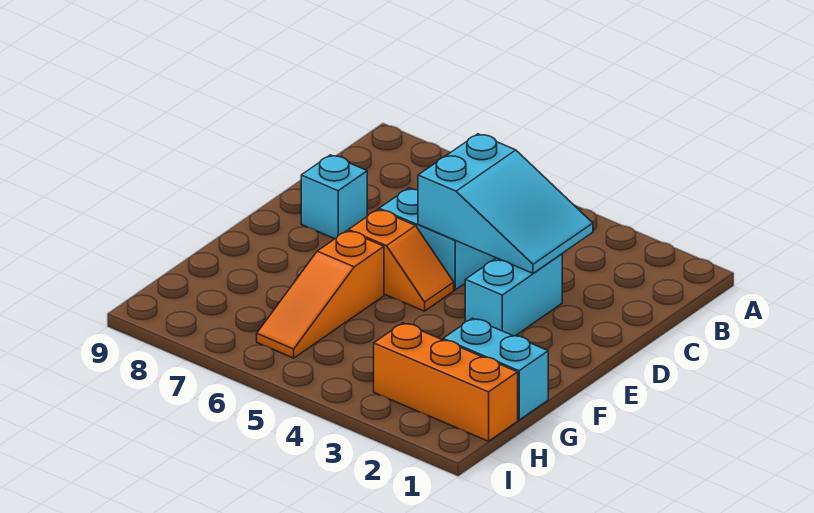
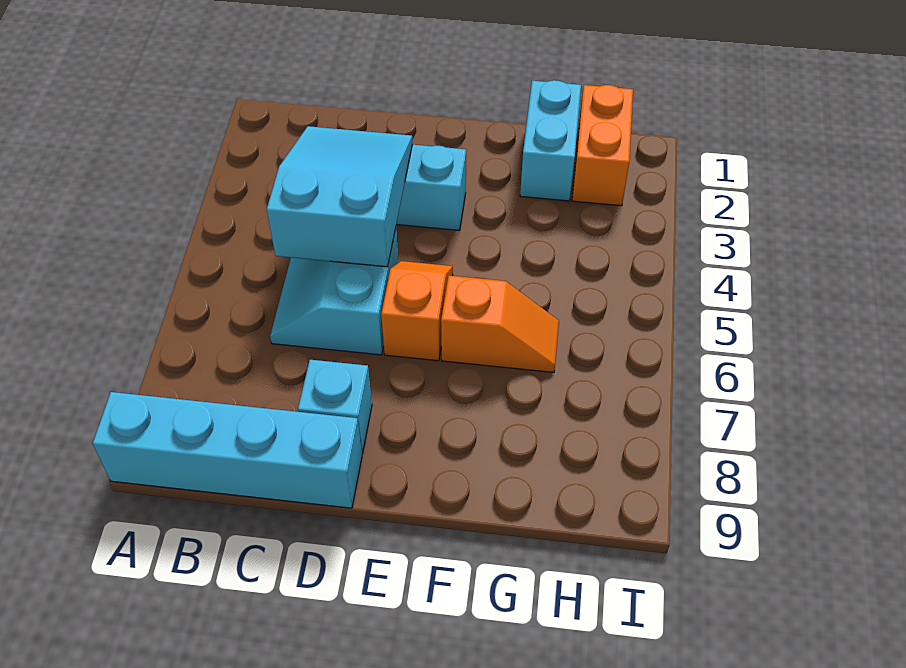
none -> cyan brick A9:D9 level 1
orange slope F6:H6 level 1 top F -> orange slope F6:G6 level 1 top F
orange brick H1:H3 level 1 -> orange brick H1:H2 level 1

